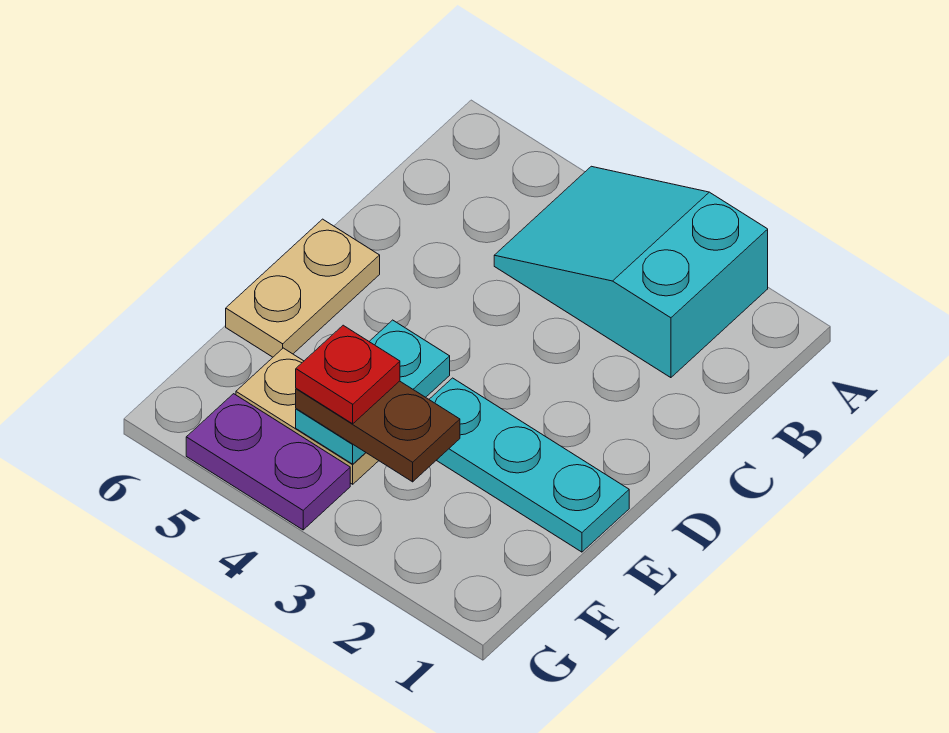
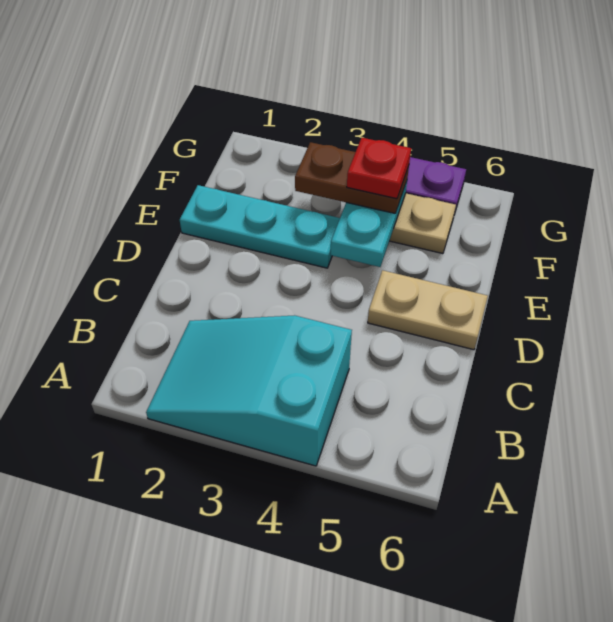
cyan slope A2:B4 level 1 top 2 -> cyan slope A2:B4 level 1 top 4
tan plate D6:E6 level 1 -> tan plate D5:D6 level 1

